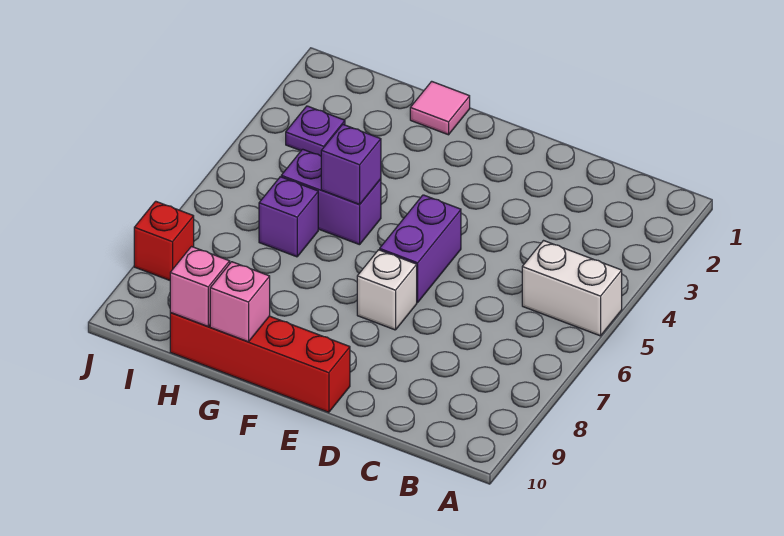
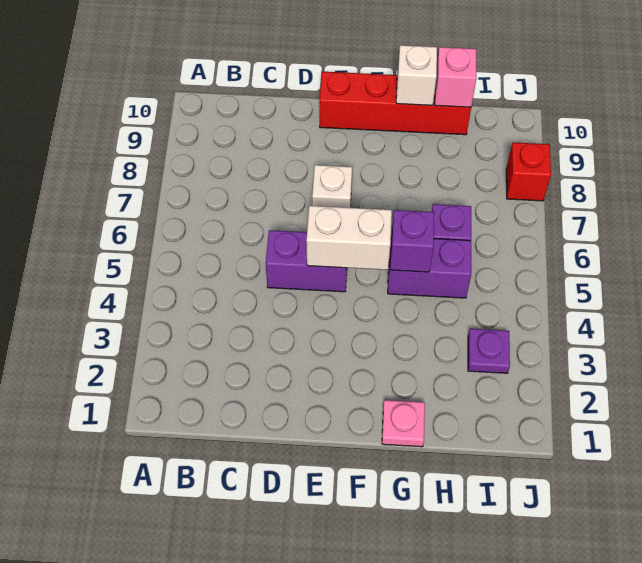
white brick A5:B5 level 1 -> white brick E5:F5 level 2
purple brick E5:E6 level 1 -> purple brick D5:E5 level 1
pink tile G1 level 1 -> pink plate G1 level 1
pink brick G10 level 2 -> white brick G10 level 2

